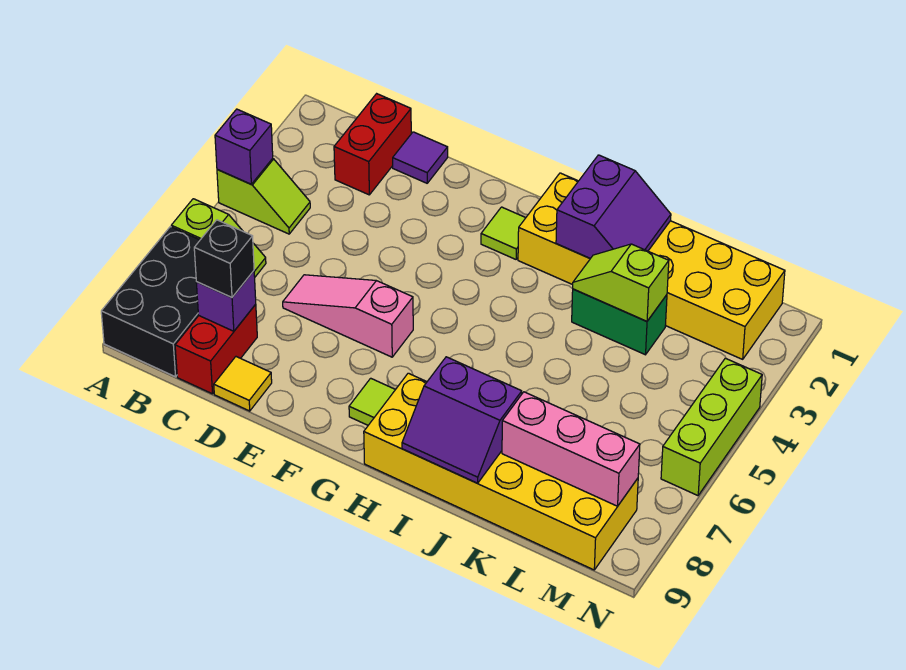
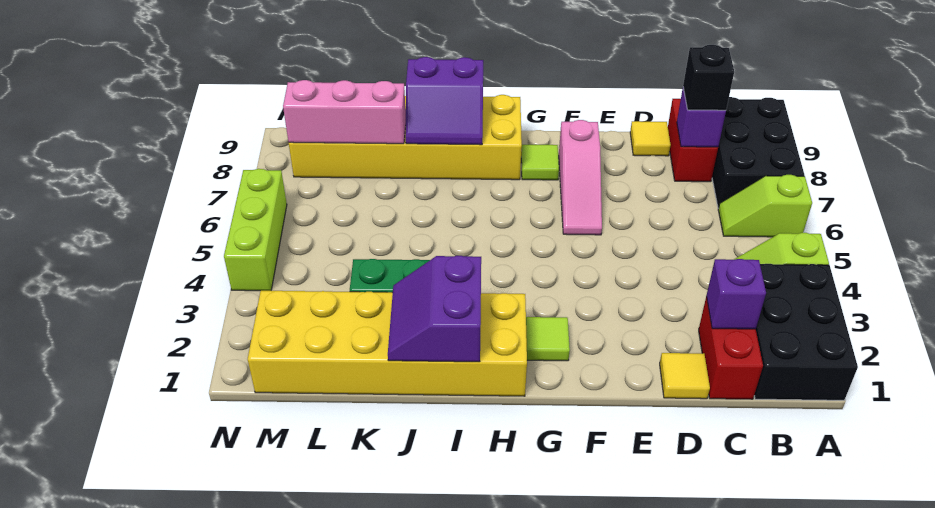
none -> black brick A1:B3 level 1
purple brick A4 level 2 -> purple brick C2 level 2
purple tile D1 level 1 -> yellow tile D1 level 1
pink slope D6:F6 level 1 top F -> pink slope F6:F8 level 1 top 8
purple slope I8:J9 level 2 top 8 -> purple slope I8:J9 level 2 top 9
lime slope J3:K3 level 2 top K -> none

